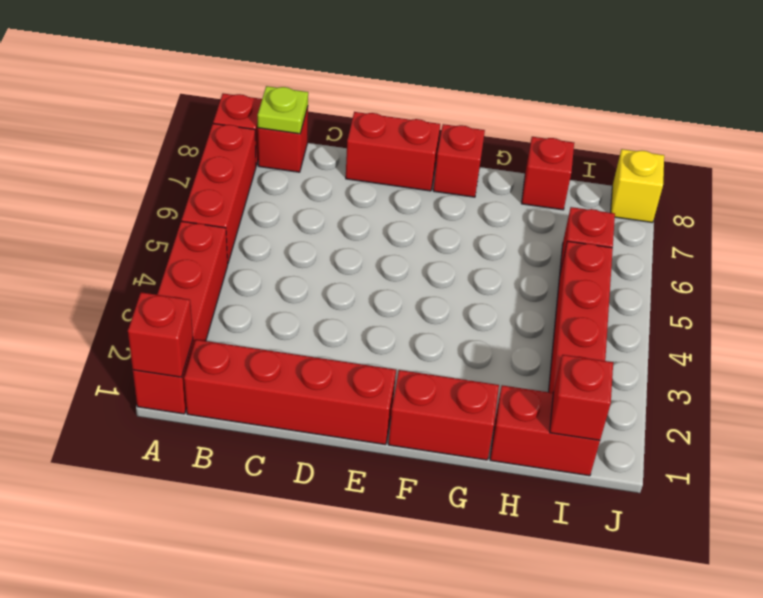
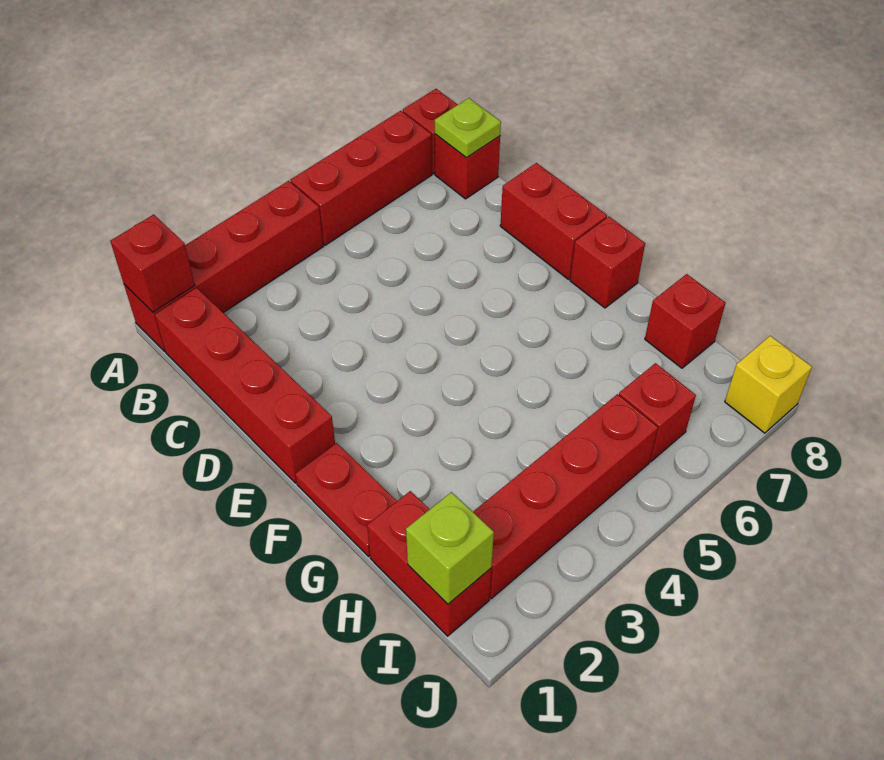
red brick F1:G1 level 1 -> red plate F1:G1 level 1
red brick I1 level 2 -> lime brick I1 level 2

